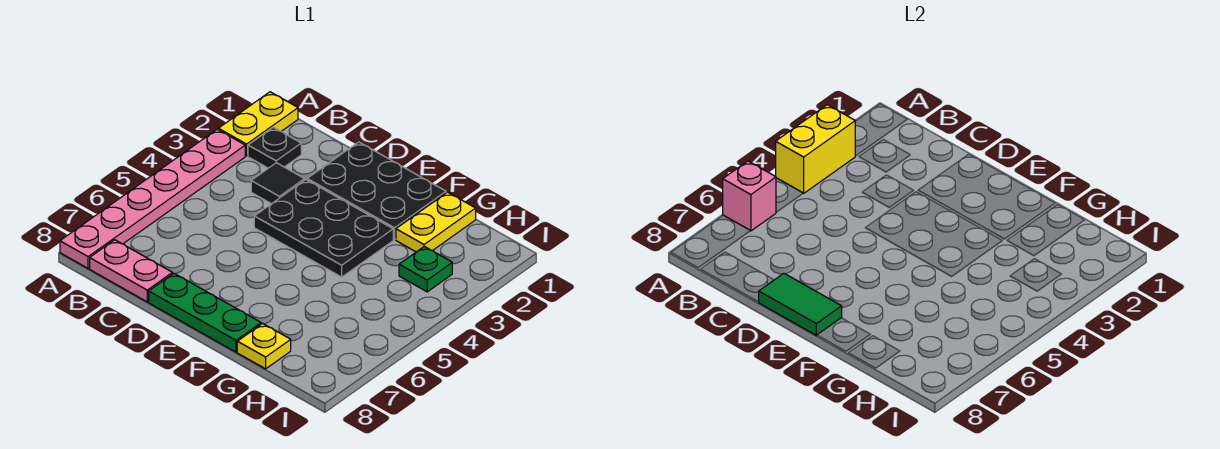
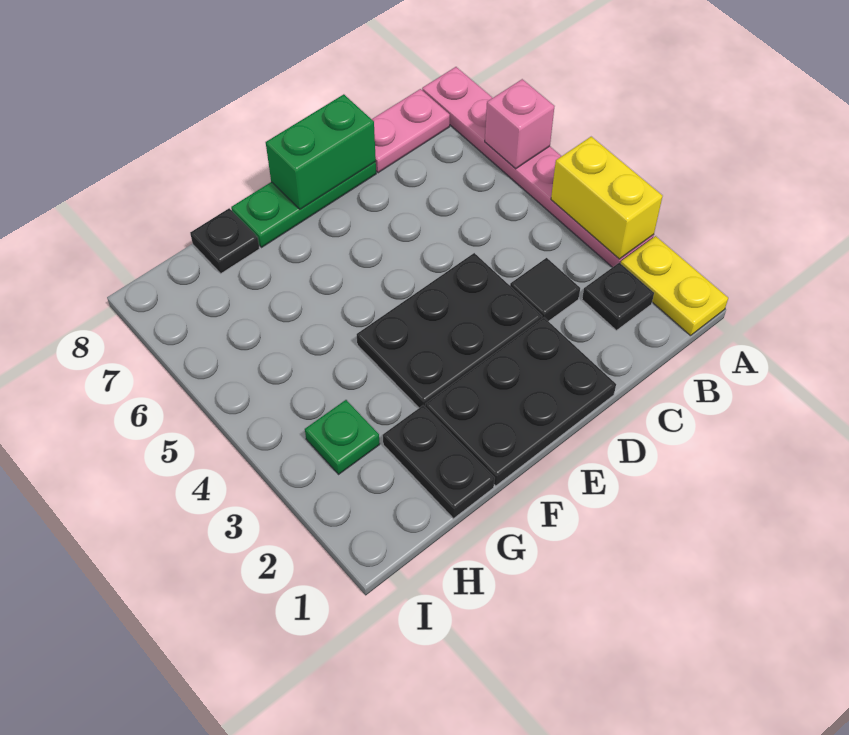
green tile D8:E8 level 2 -> green brick D8:E8 level 2
yellow plate G1:G2 level 1 -> black plate G1:G2 level 1
yellow plate G8 level 1 -> black plate G8 level 1

